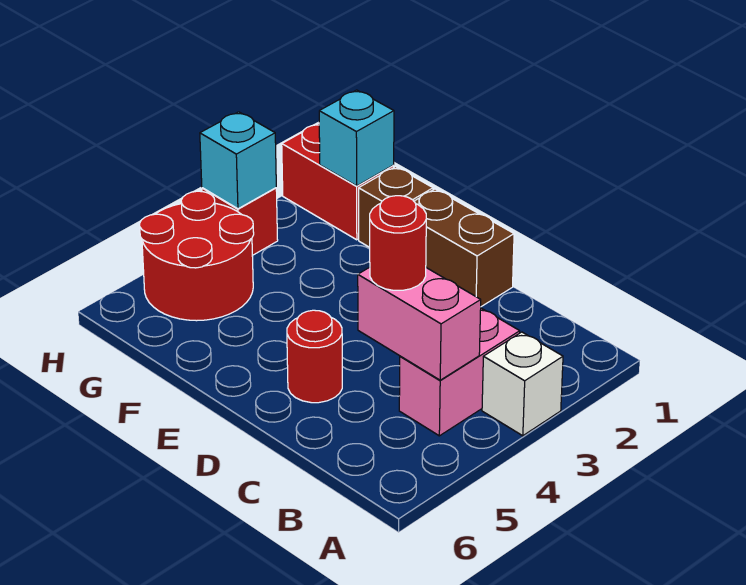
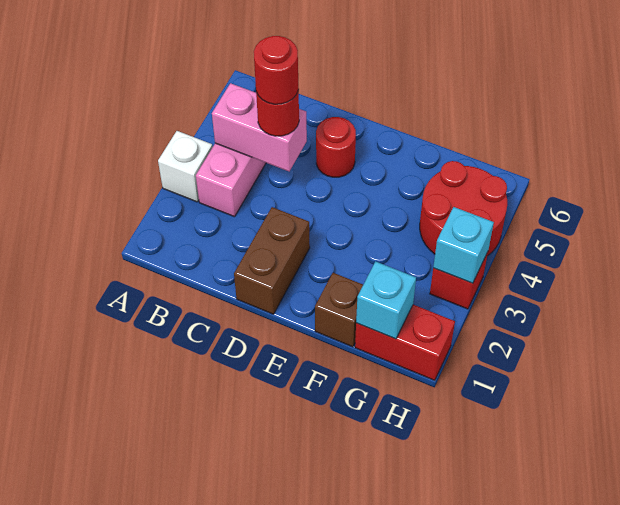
none -> red round brick C4 level 4
brown brick D1:E1 level 1 -> brown brick D1:D2 level 1

